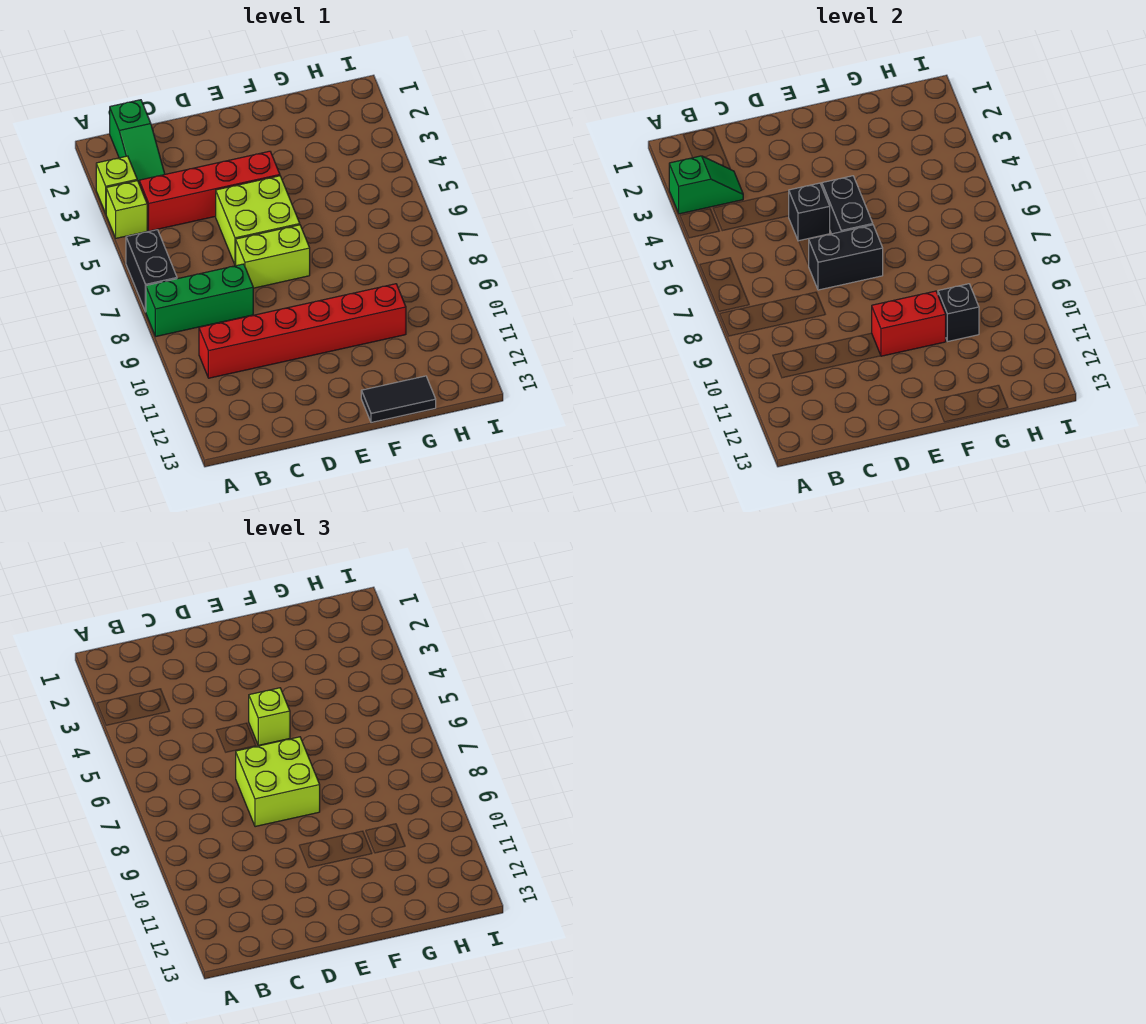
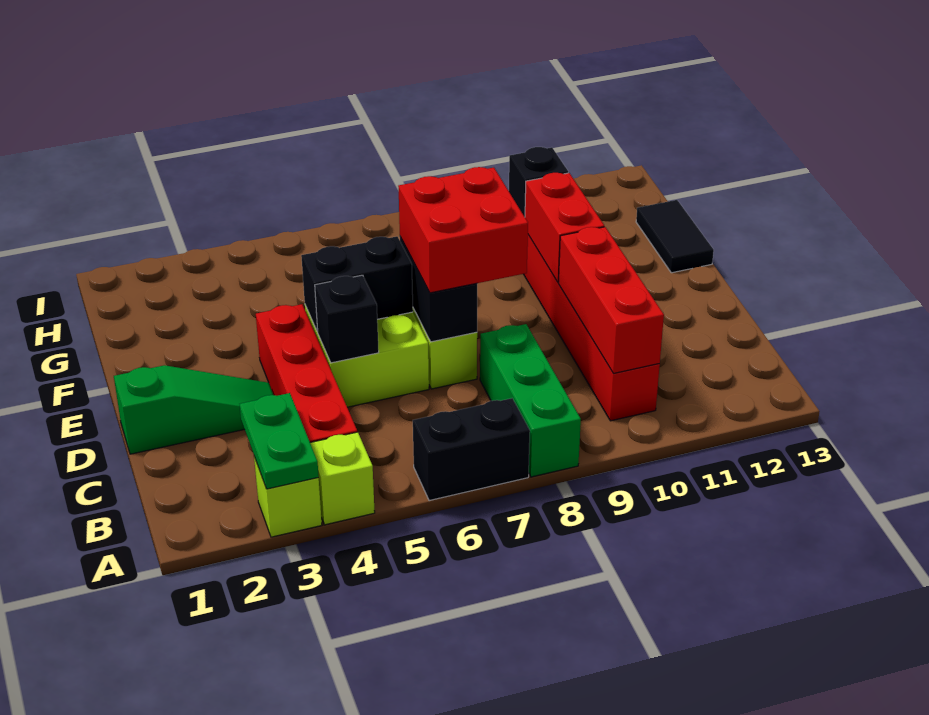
green slope A3:B3 level 2 top A -> green plate A3:B3 level 2
green slope B1:B3 level 1 top 1 -> green slope D1:D3 level 1 top 1
none -> red brick B10:D10 level 2
lime brick D7:E8 level 3 -> red brick D7:E8 level 3
lime brick E5 level 3 -> none

